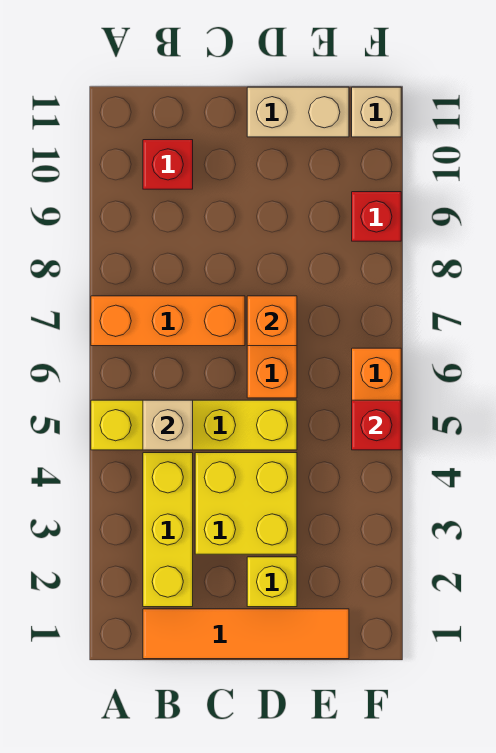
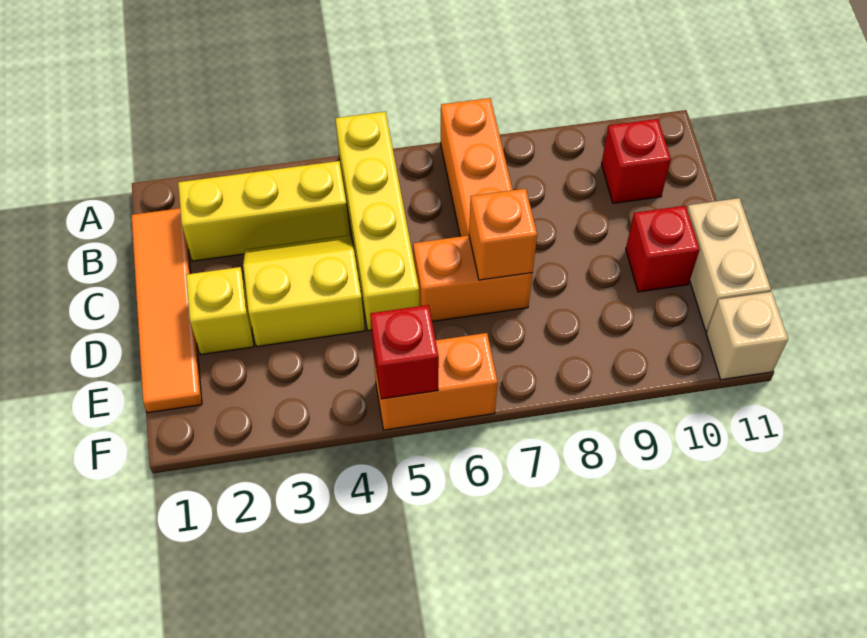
tan brick B5 level 2 -> none
yellow brick C3:D4 level 1 -> yellow slope C3:D4 level 1 top D
red brick F9 level 1 -> red brick D10 level 1

